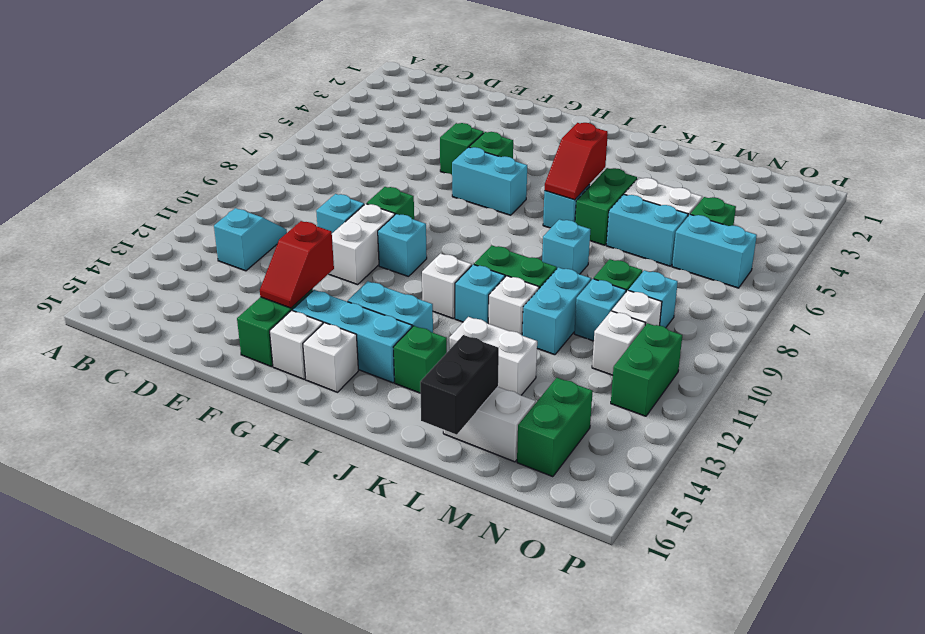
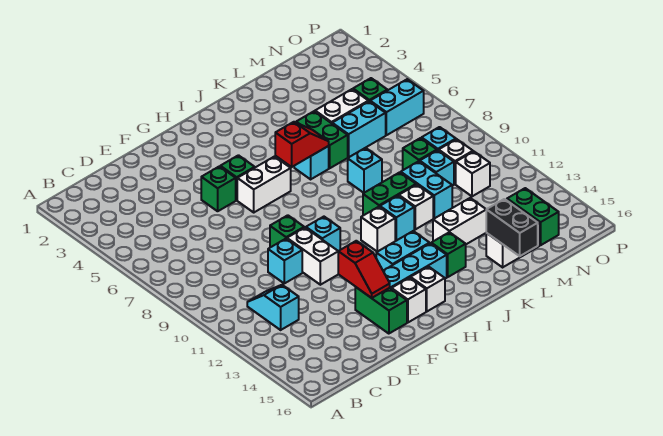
cyan brick G6:H6 level 1 -> white brick G6:H6 level 1
red slope J5:J6 level 2 top 5 -> red slope I6:J6 level 2 top I
green brick O11:O12 level 1 -> none

